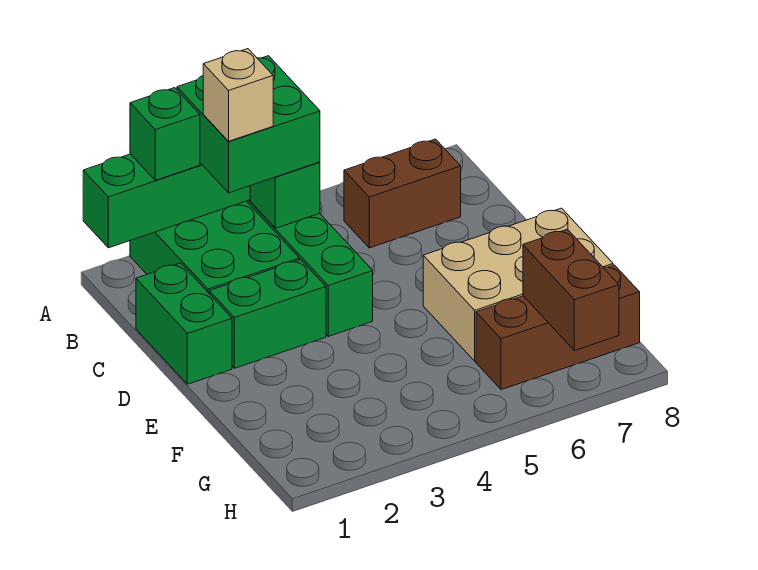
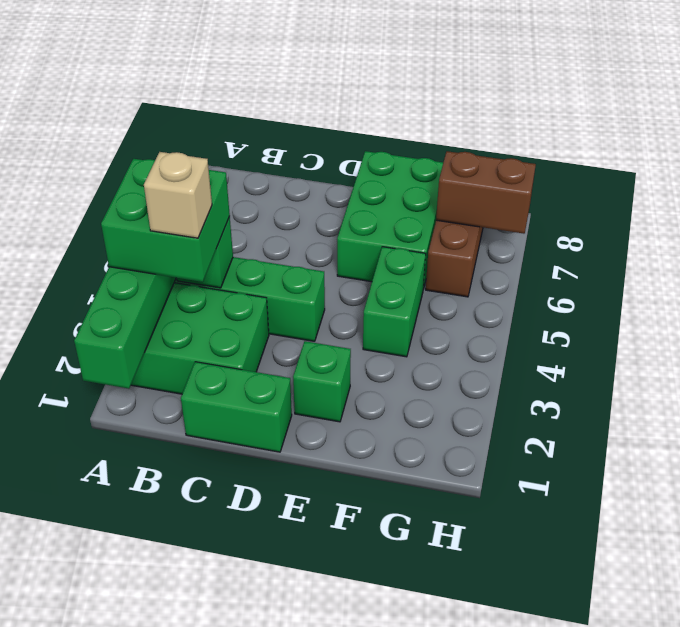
green brick A2 level 3 -> green brick E2 level 1
brown brick B6:B7 level 1 -> none
green brick D2:D3 level 1 -> green brick F4:F5 level 1
tan brick E6:F8 level 1 -> green brick E6:F8 level 1

